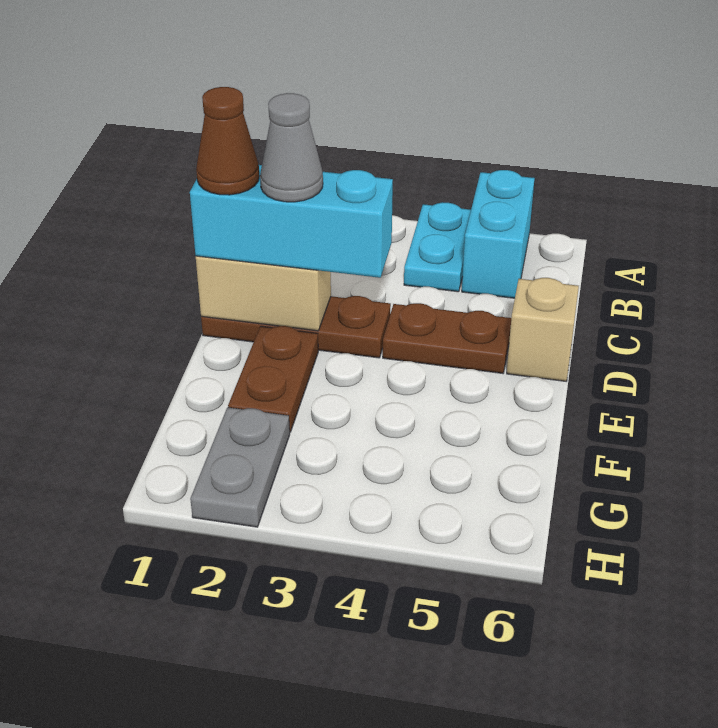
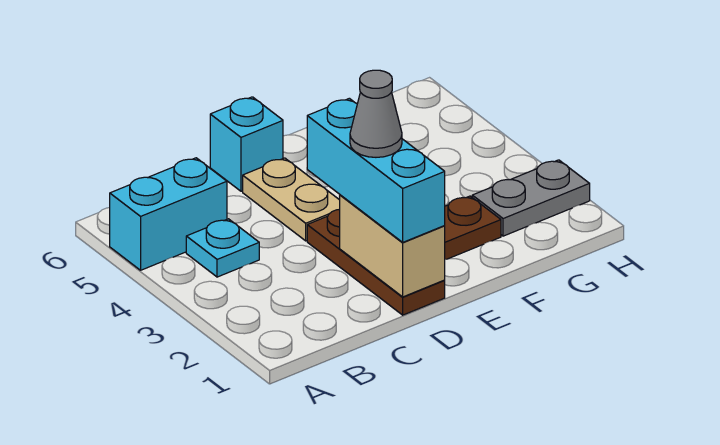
cyan plate A4:B4 level 1 -> cyan plate B4 level 1
brown cone D1 level 4 -> none
brown plate D4:D5 level 1 -> tan plate D4:D5 level 1
tan brick D6 level 1 -> cyan brick D6 level 1

